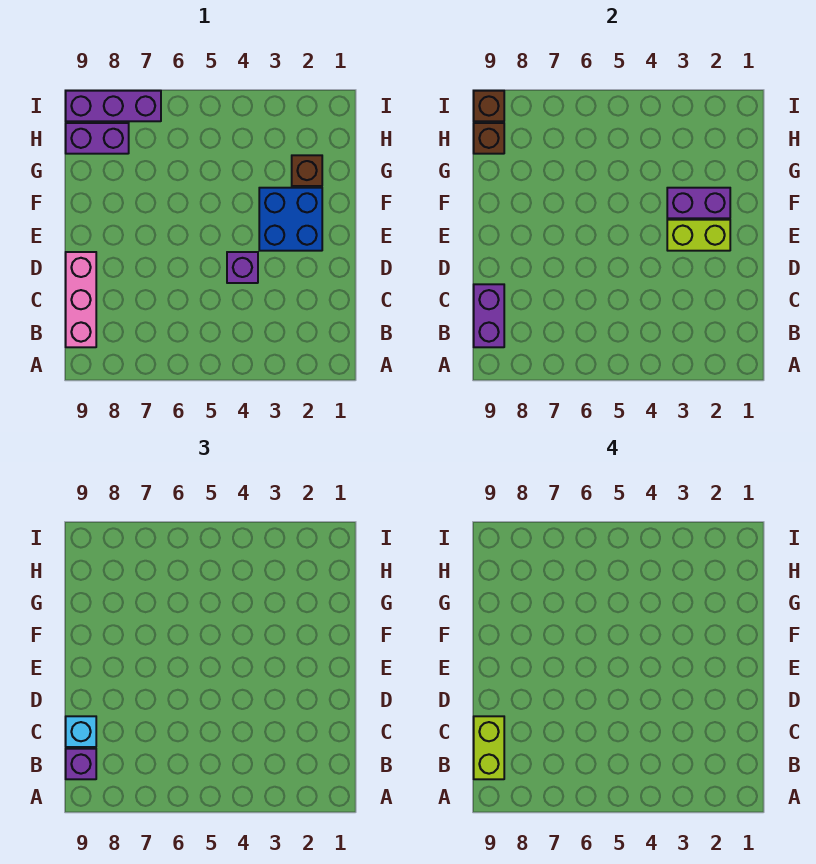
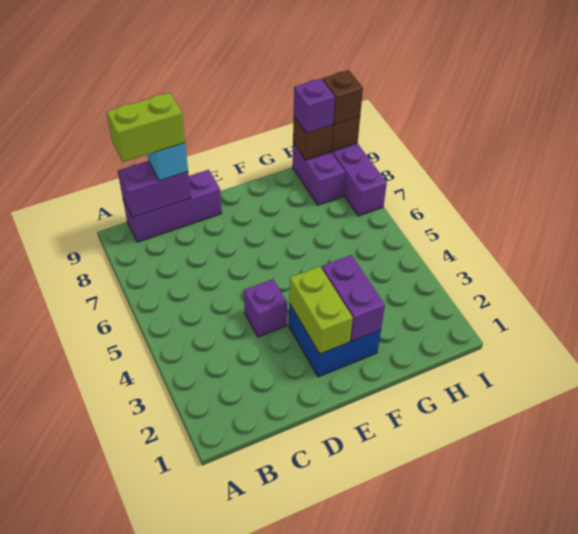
pink brick B9:D9 level 1 -> purple brick B9:D9 level 1
purple brick B9 level 3 -> purple brick H9 level 3
brown brick G2 level 1 -> brown brick I9 level 3

